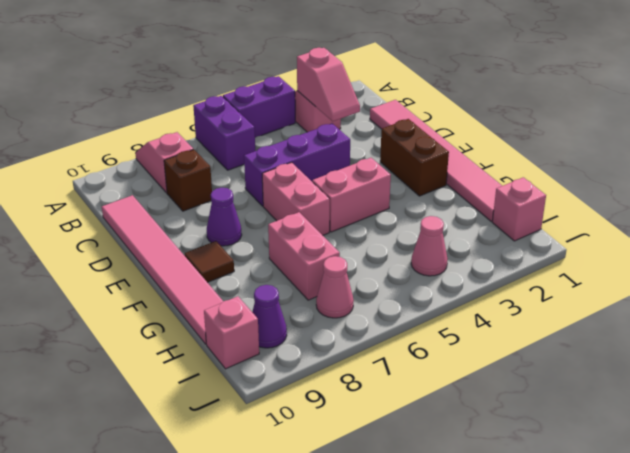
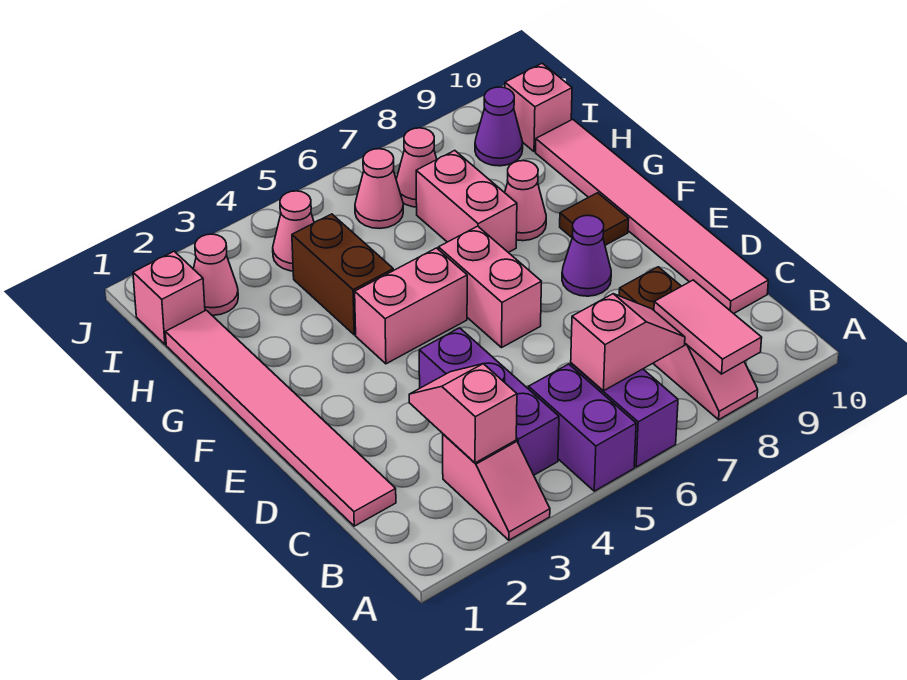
purple brick A4:A5 level 1 -> purple brick A5:B5 level 1
none -> pink tile A8:B8 level 2
none -> pink slope B6:B7 level 2 top 6
purple brick D4:D6 level 1 -> purple brick B4:D4 level 1
brown brick E2:F2 level 1 -> brown brick G4:H4 level 1
none -> pink cone G8 level 1
none -> pink cone I2 level 1
none -> pink cone I6 level 1

